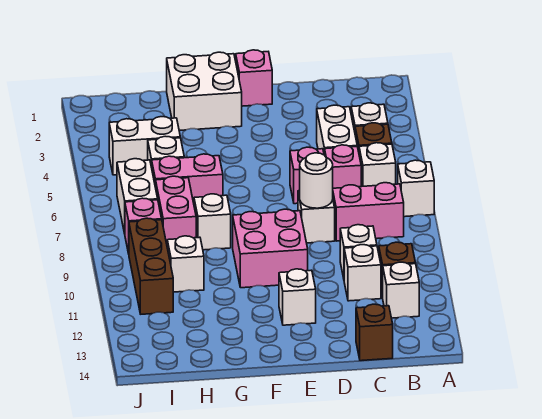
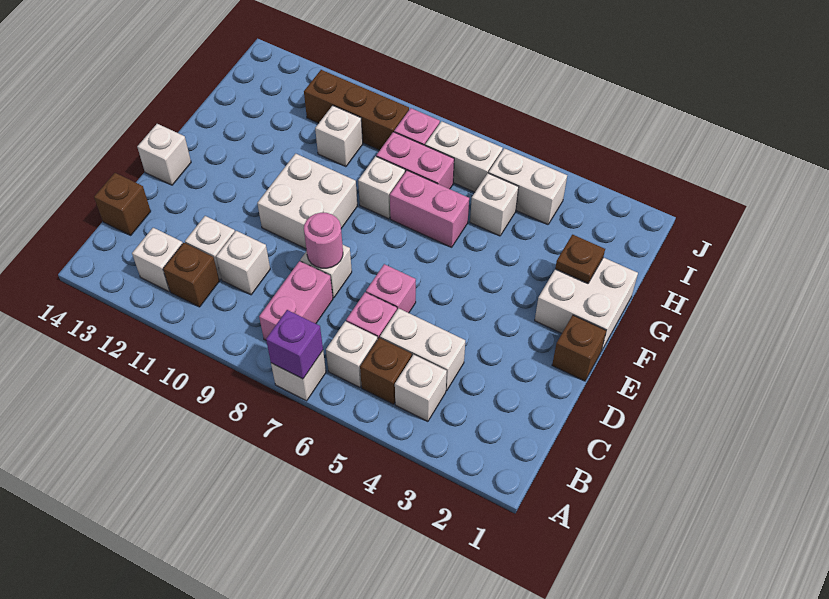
none -> purple brick A7 level 2
white round brick D8 level 2 -> pink round brick D8 level 2
pink brick E1 level 1 -> brown brick E1 level 1
pink brick E9:F10 level 1 -> white brick E9:F10 level 1
white brick E12 level 1 -> white brick E14 level 1
none -> brown plate G2 level 2
pink brick G6:H6 level 1 -> pink brick G6:G7 level 1
white brick H4:I4 level 1 -> white brick I4:I5 level 1

